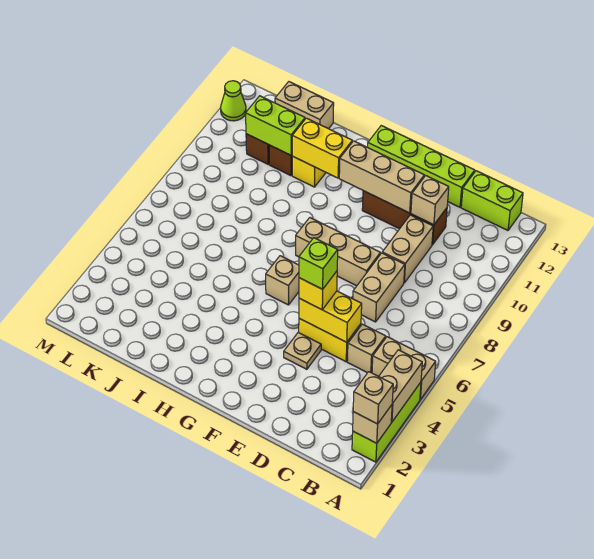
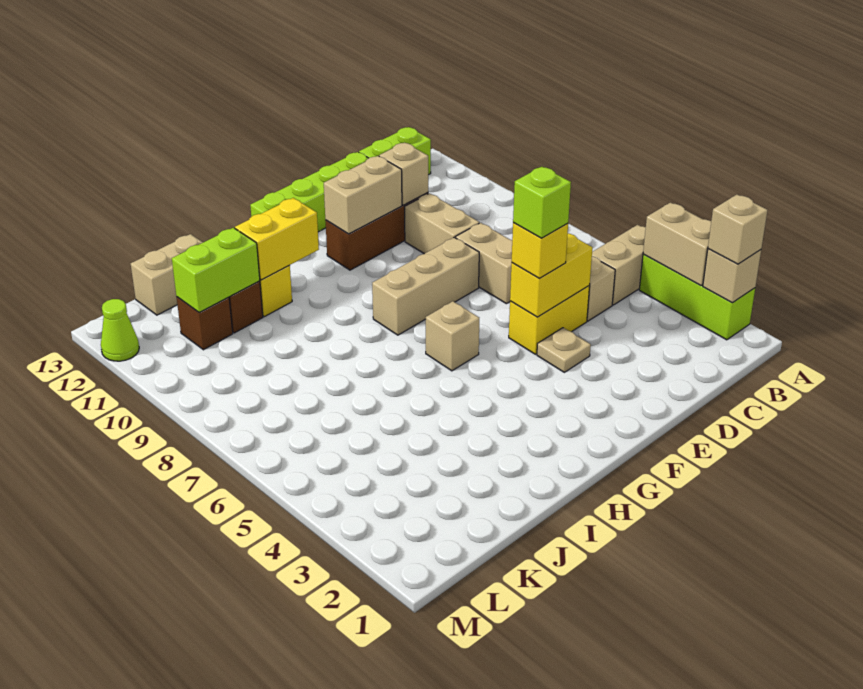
tan brick E11:G11 level 2 -> tan brick E11:F11 level 2

